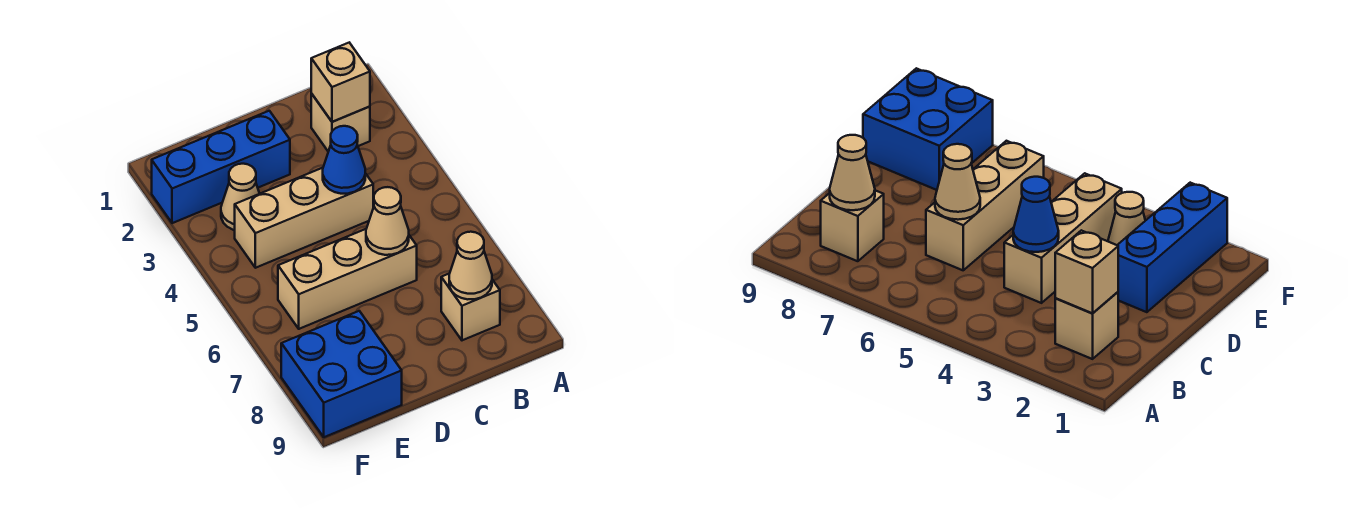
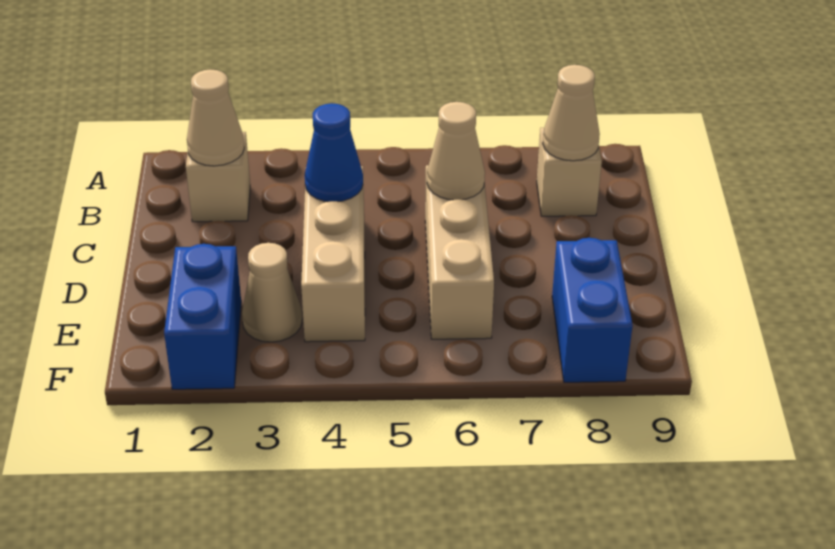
tan brick B2 level 2 -> tan cone B2 level 2
blue brick D2:F2 level 1 -> blue brick E2:F2 level 1
blue brick E8:F9 level 1 -> blue brick E8:F8 level 1

